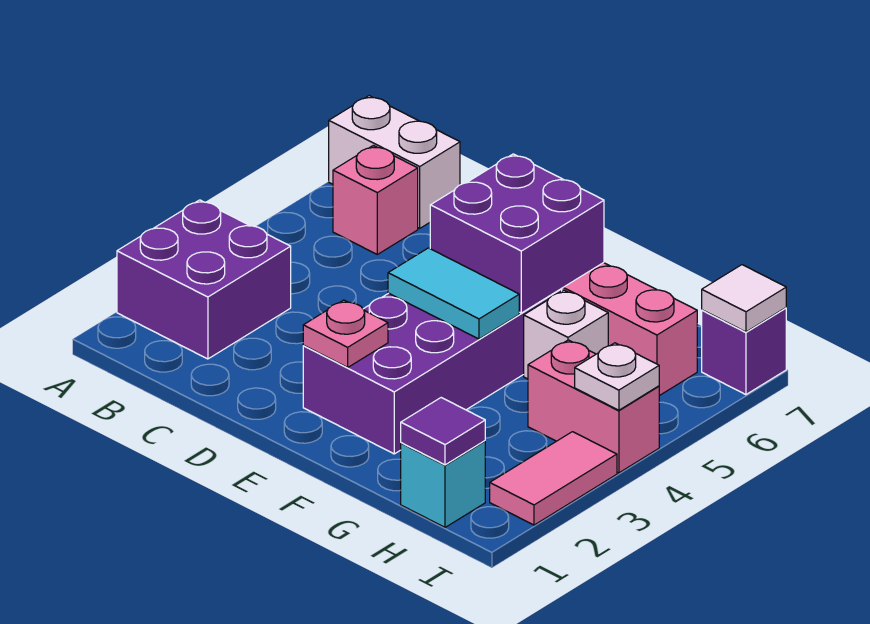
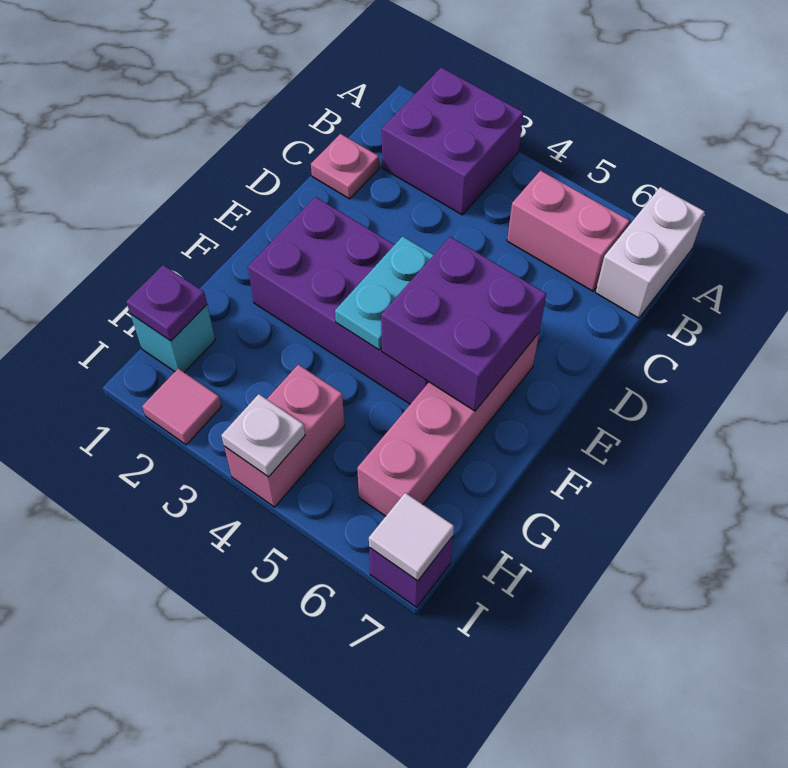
pink brick B6 level 1 -> pink brick B5:B6 level 1
pink plate E2 level 2 -> pink plate C1 level 1
cyan tile E4:F4 level 2 -> cyan plate E4:F4 level 2
white brick G5 level 1 -> none
purple tile H1 level 2 -> purple plate H1 level 2
pink tile I2:I3 level 1 -> pink tile I2 level 1

